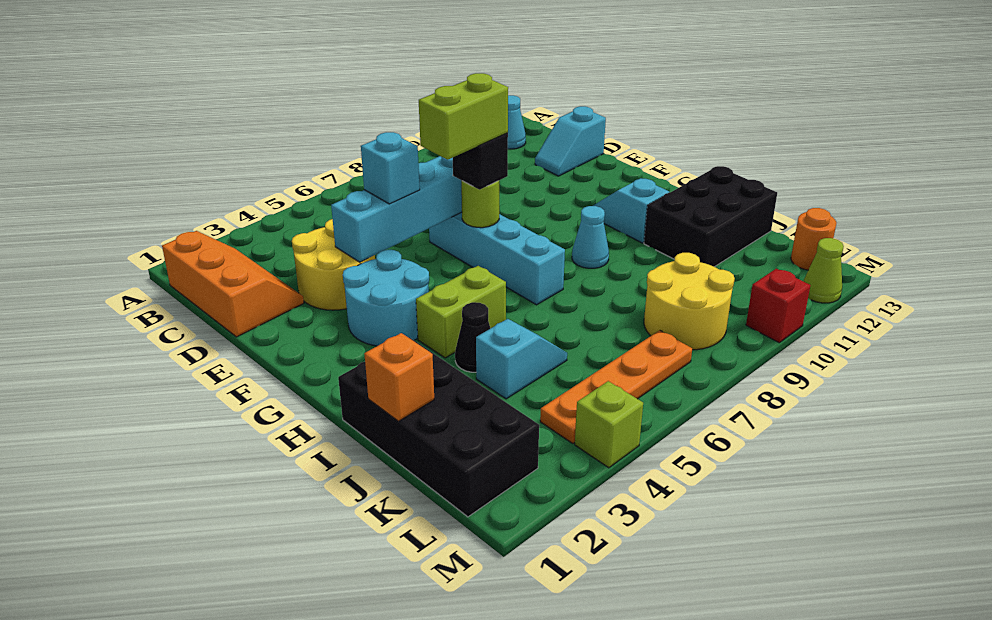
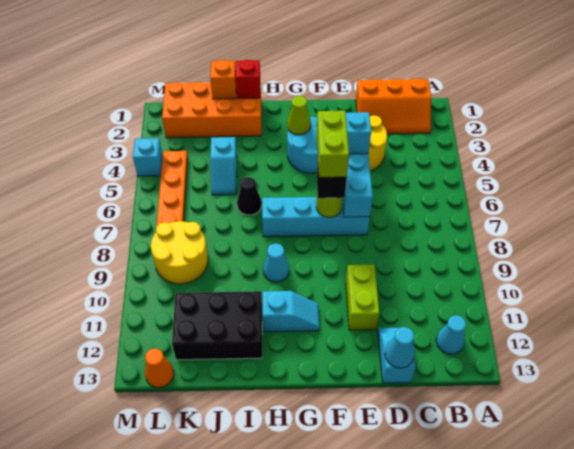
none -> cyan cone D13 level 2
lime brick H4:H5 level 1 -> lime brick E10:E11 level 1
black brick I1:L2 level 1 -> orange brick I1:L2 level 1
black cone I4 level 1 -> black cone I6 level 1
black brick I11:J13 level 1 -> black brick I11:K12 level 1
orange round brick L13 level 1 -> orange cone L13 level 1
lime brick M4 level 1 -> cyan brick M4 level 1
red brick M10 level 1 -> red brick I1 level 2
lime cone M12 level 1 -> lime cone G3 level 2

